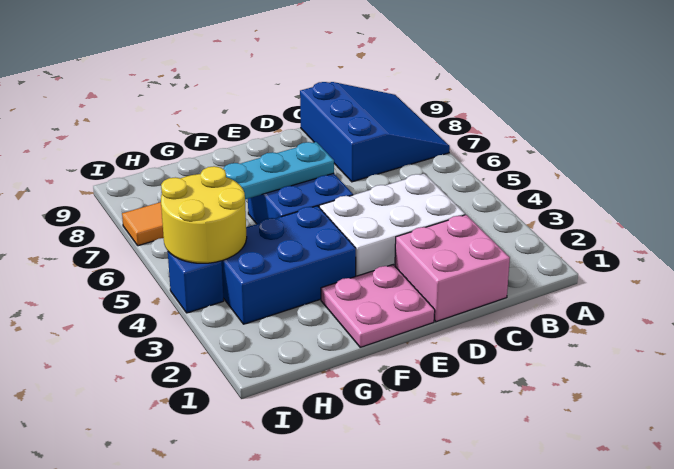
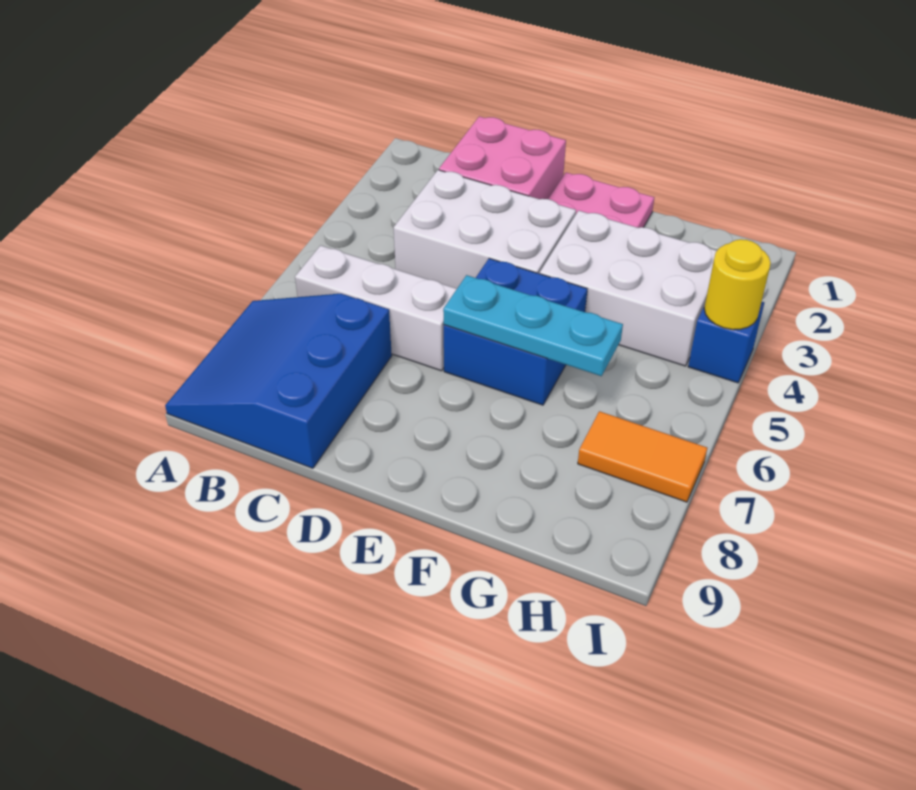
none -> white brick B6:D6 level 1
blue brick F3:H4 level 1 -> white brick F3:H4 level 1
yellow round brick H4:I5 level 2 -> yellow round brick I4 level 2

